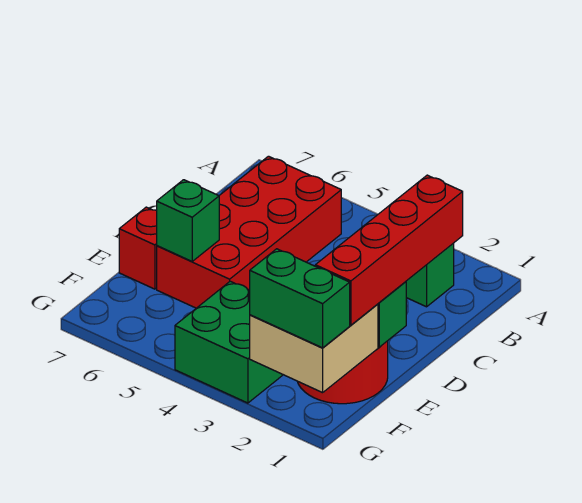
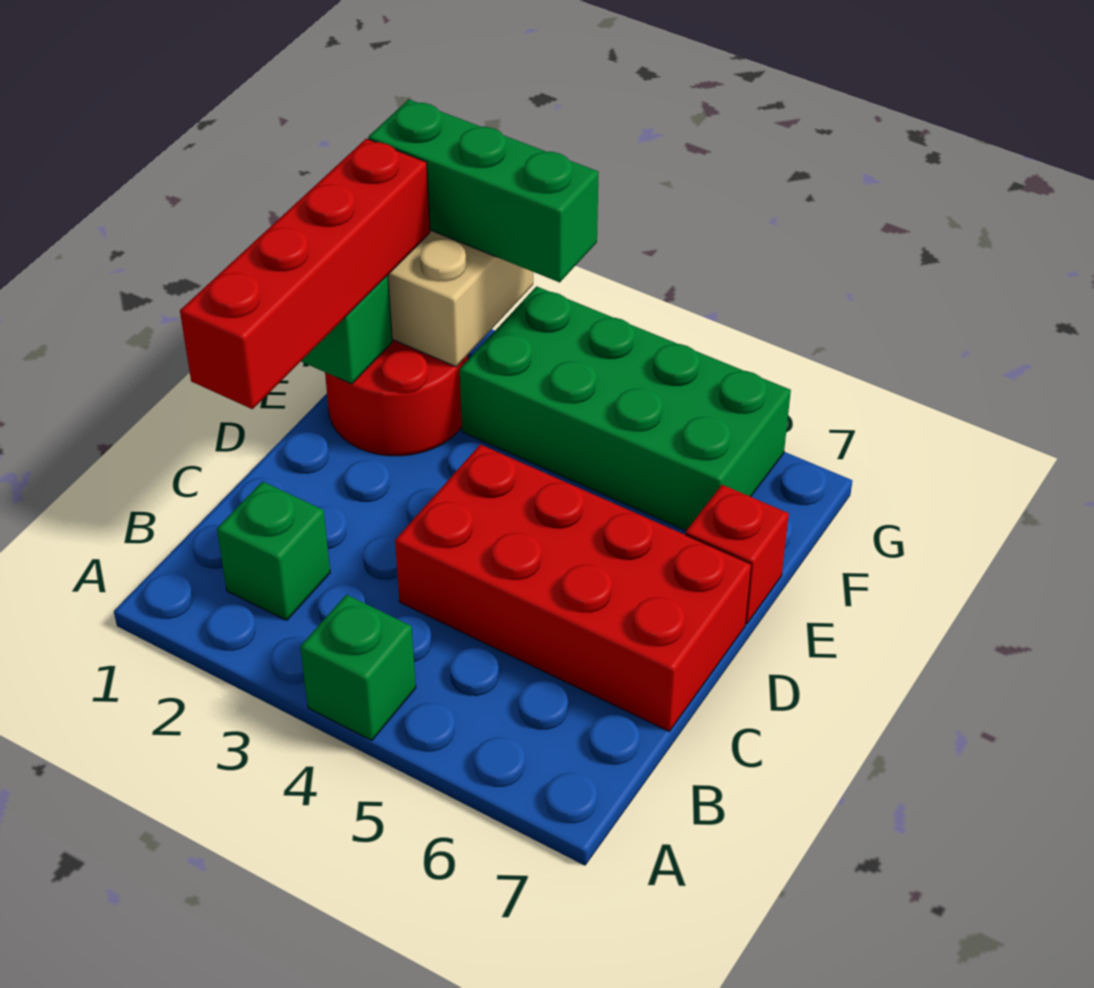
red brick B5:E6 level 1 -> red brick C4:D7 level 1
green brick E6 level 2 -> green brick A4 level 1
green brick F3:G4 level 1 -> green brick F3:G6 level 1
green brick G1:G2 level 3 -> green brick G1:G3 level 3

